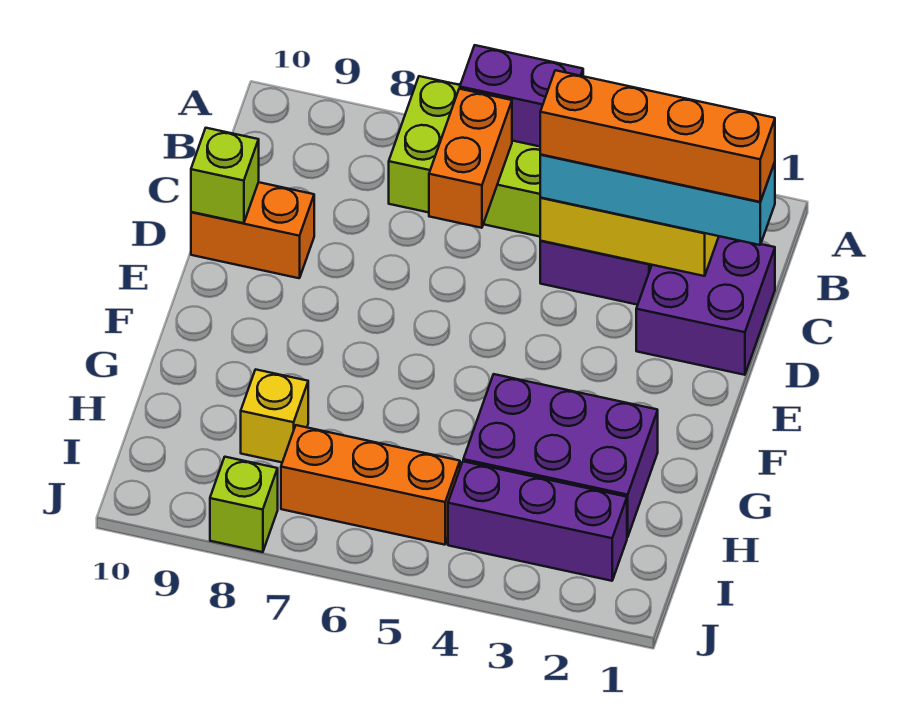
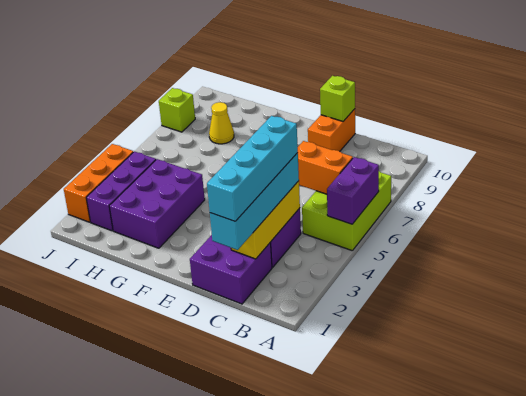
orange brick C1:C4 level 4 -> cyan brick C1:C4 level 4
yellow brick H8 level 1 -> yellow cone H8 level 1
orange brick I5:I7 level 1 -> orange brick J2:J4 level 1

